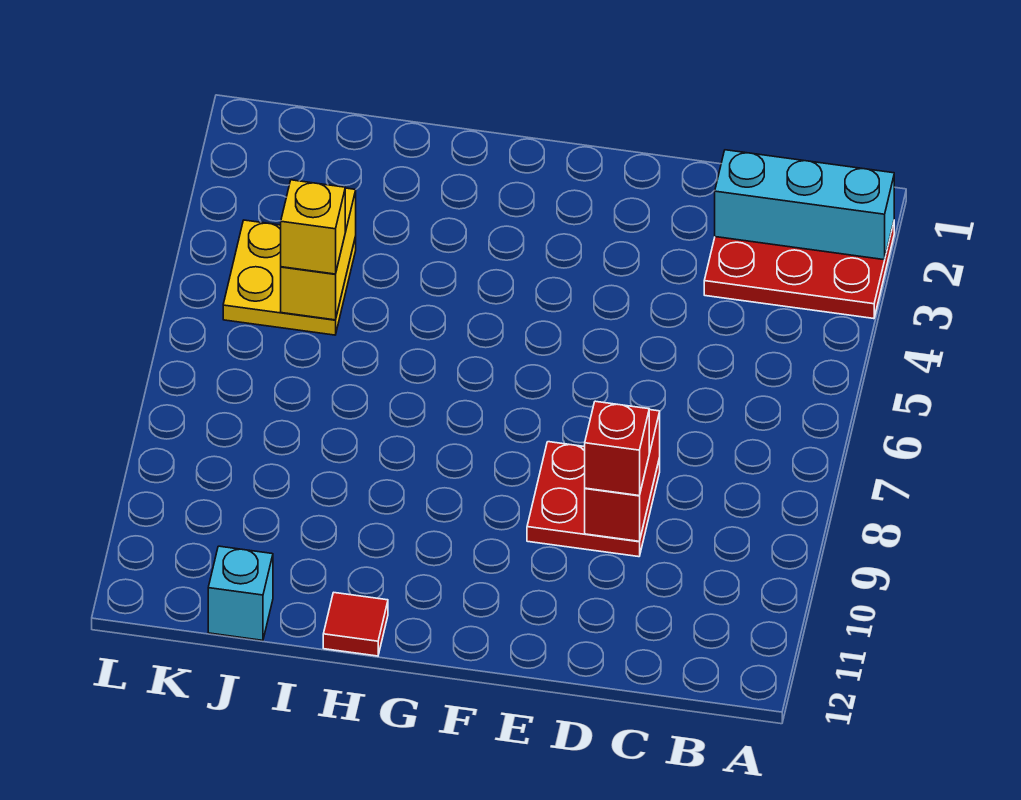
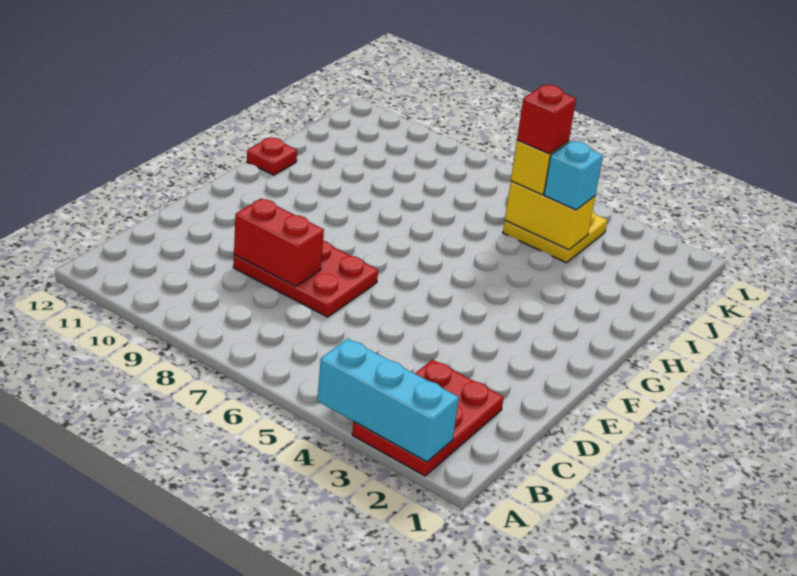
cyan brick A2:C2 level 2 -> cyan brick A2:A4 level 2
red plate D8:E9 level 1 -> red plate D7:E9 level 1
red brick D9 level 3 -> red brick J5 level 4
red tile H12 level 1 -> red plate H12 level 1
cyan brick J12 level 1 -> cyan brick J4 level 3

